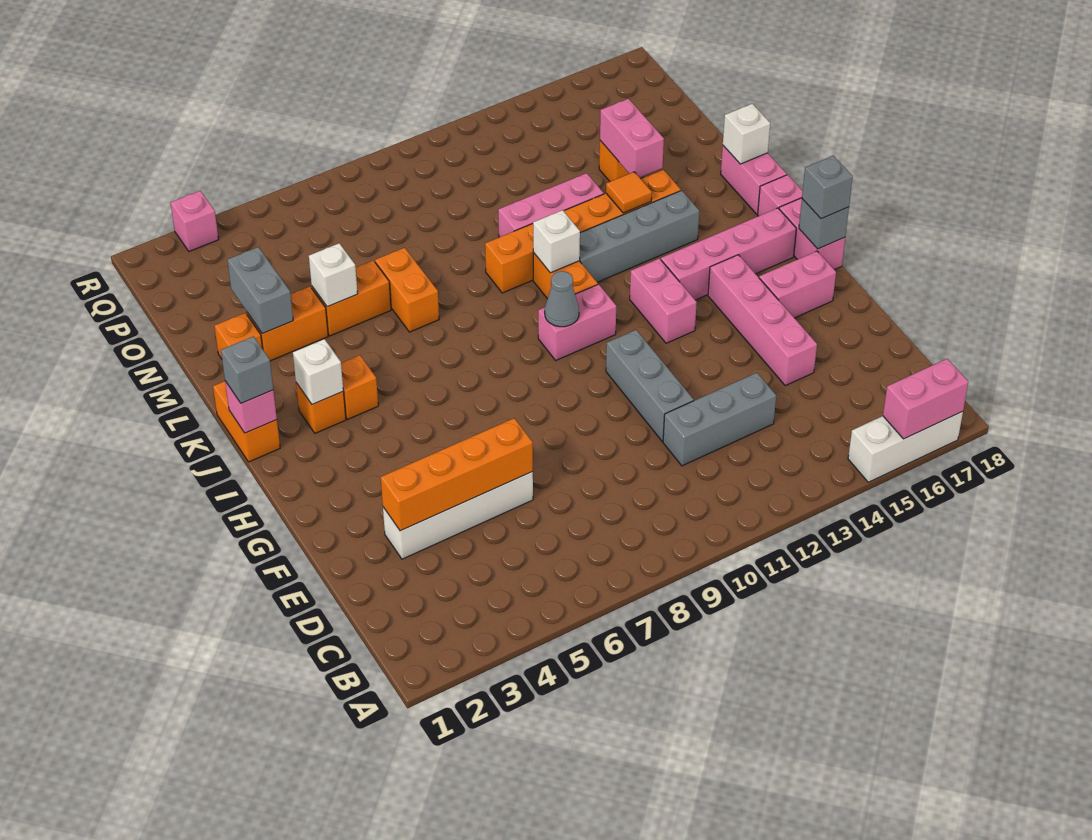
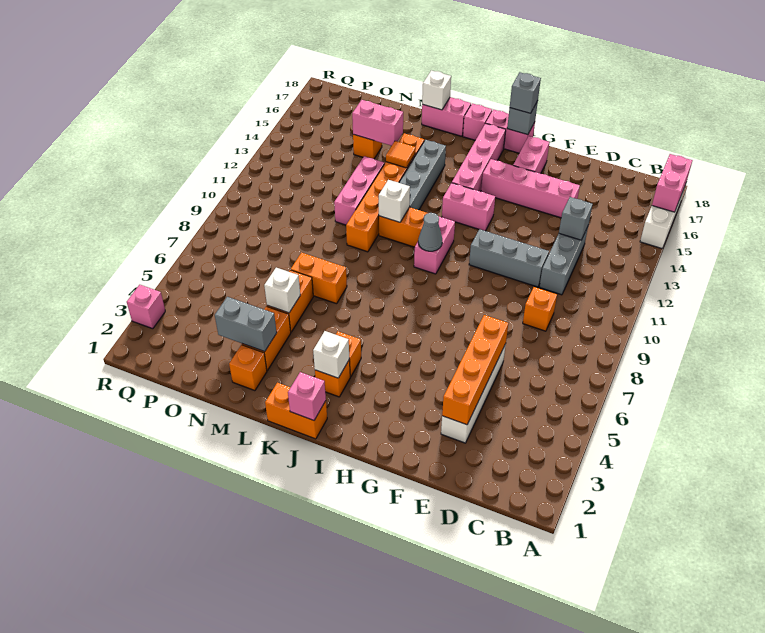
none -> orange brick D9 level 1
grey brick J1 level 3 -> grey brick D13 level 2

